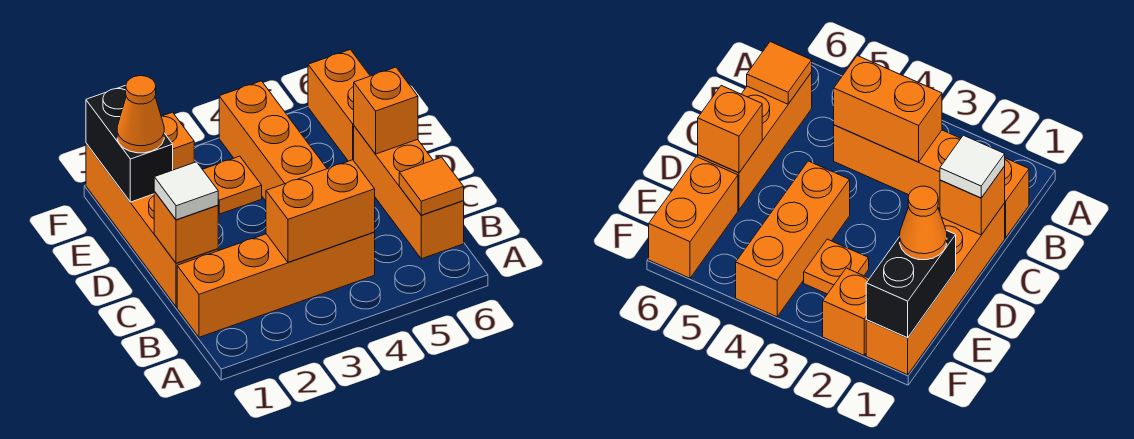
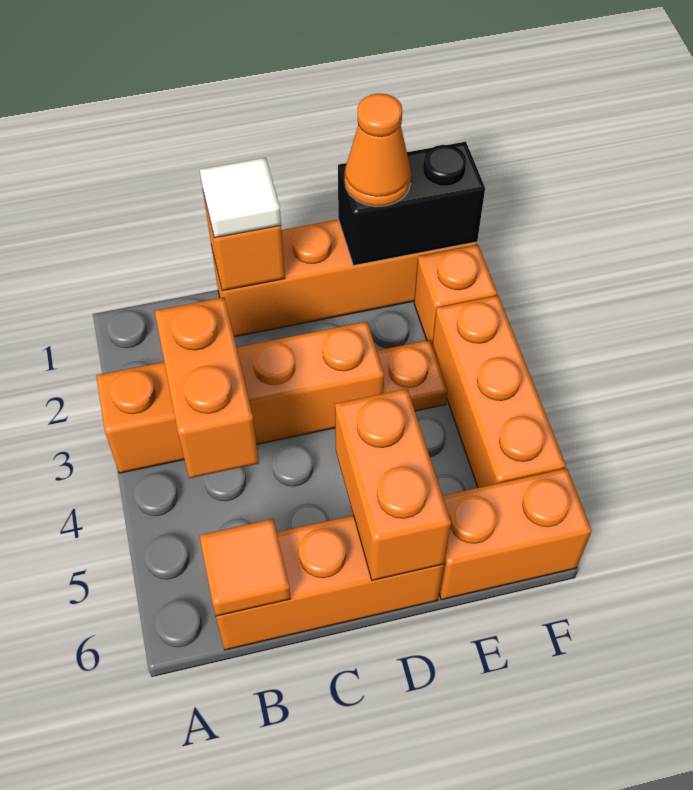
orange brick B1:B4 level 1 -> orange brick A3:D3 level 1
orange brick D4:F4 level 1 -> orange brick F3:F5 level 1
orange brick D6 level 2 -> orange brick D5:D6 level 2

